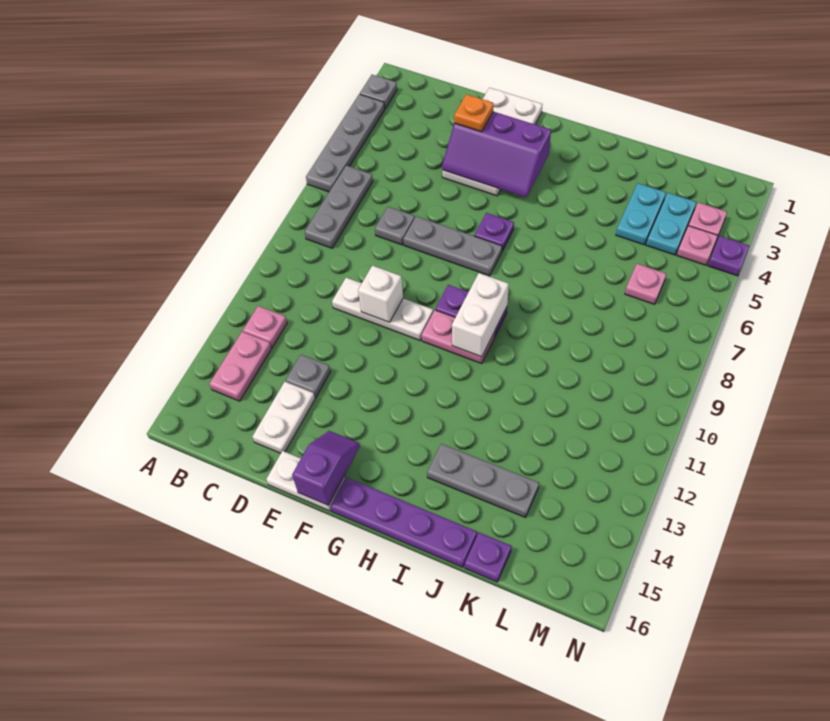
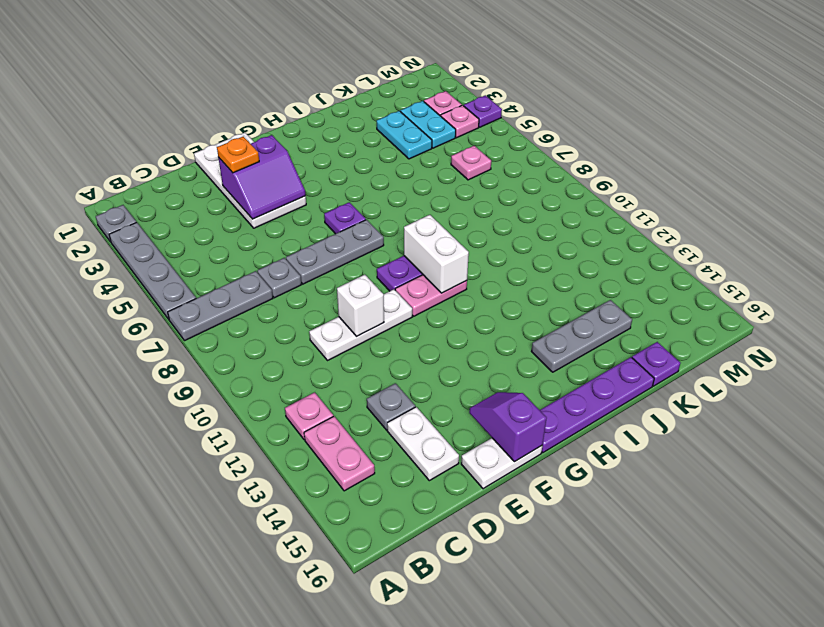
grey plate B6:B8 level 1 -> grey plate A7:C7 level 1
purple slope E3:G4 level 2 top 3 -> purple slope E3:F4 level 2 top 3

